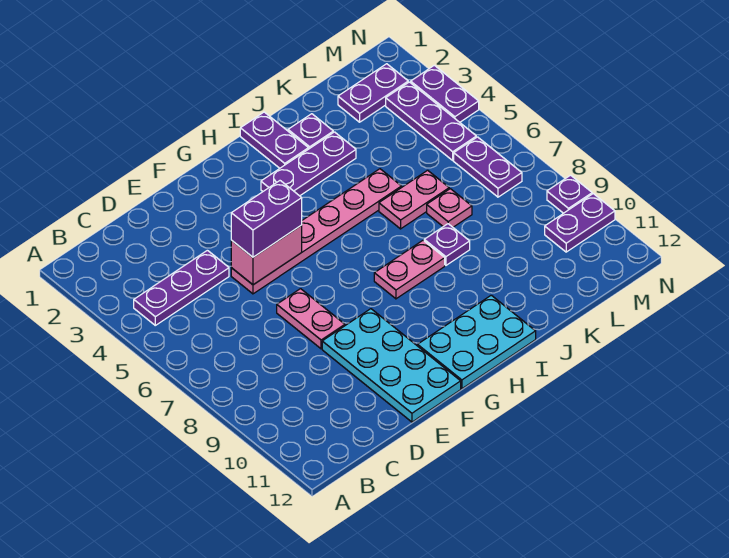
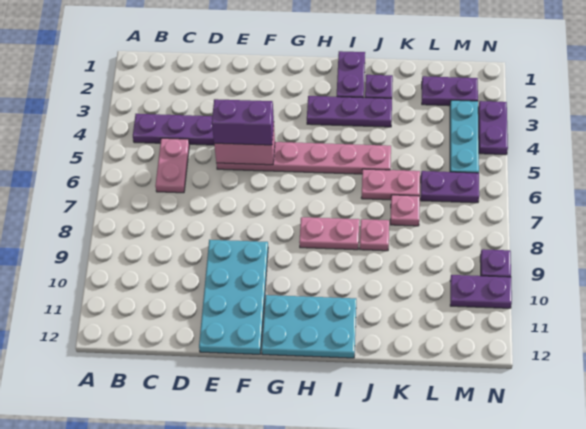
pink plate E7:E8 level 1 -> pink plate C5:C6 level 1
purple plate J8 level 1 -> pink plate J8 level 1
purple plate M3:M5 level 1 -> cyan plate M3:M5 level 1
purple plate M6:M7 level 1 -> purple plate L6:M6 level 1

